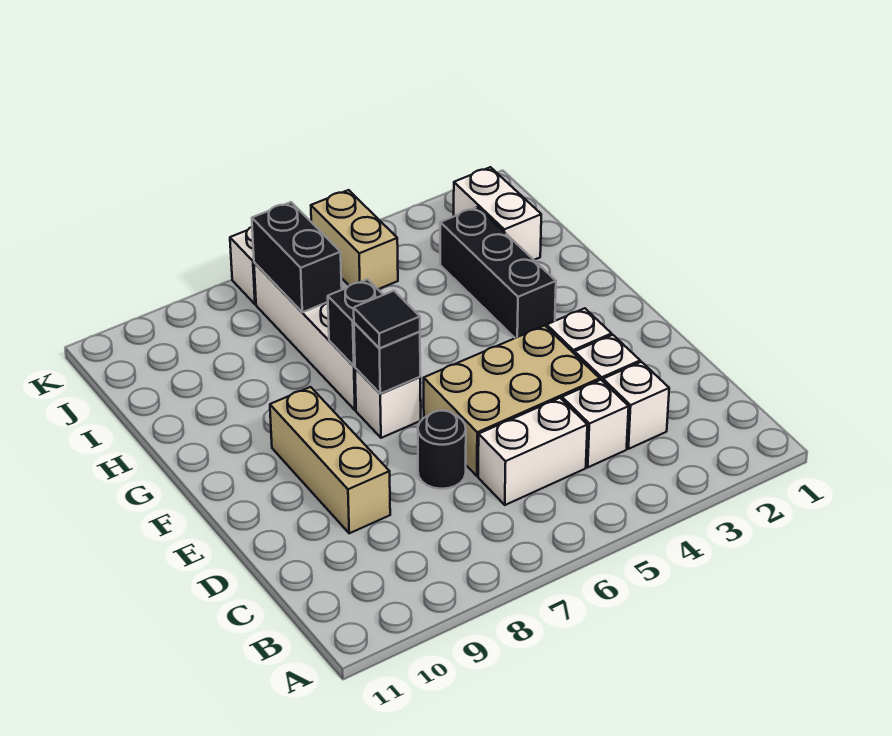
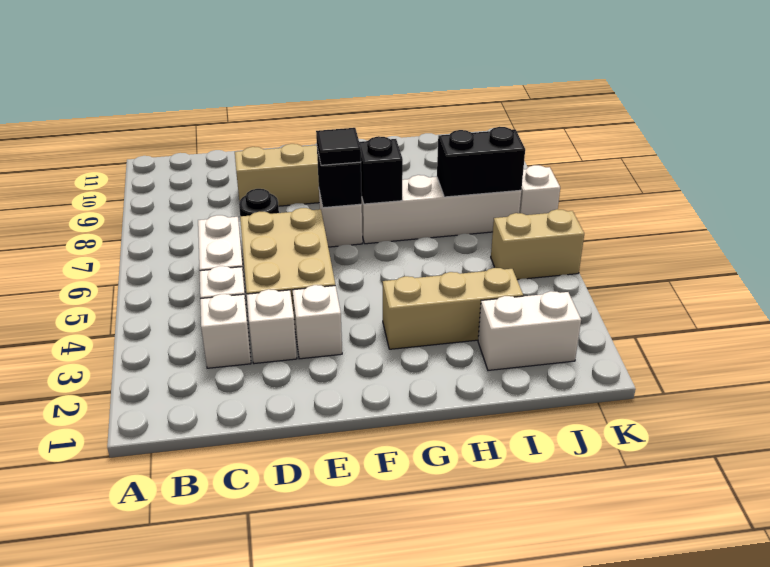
black brick G3:I3 level 1 -> tan brick G3:I3 level 1

